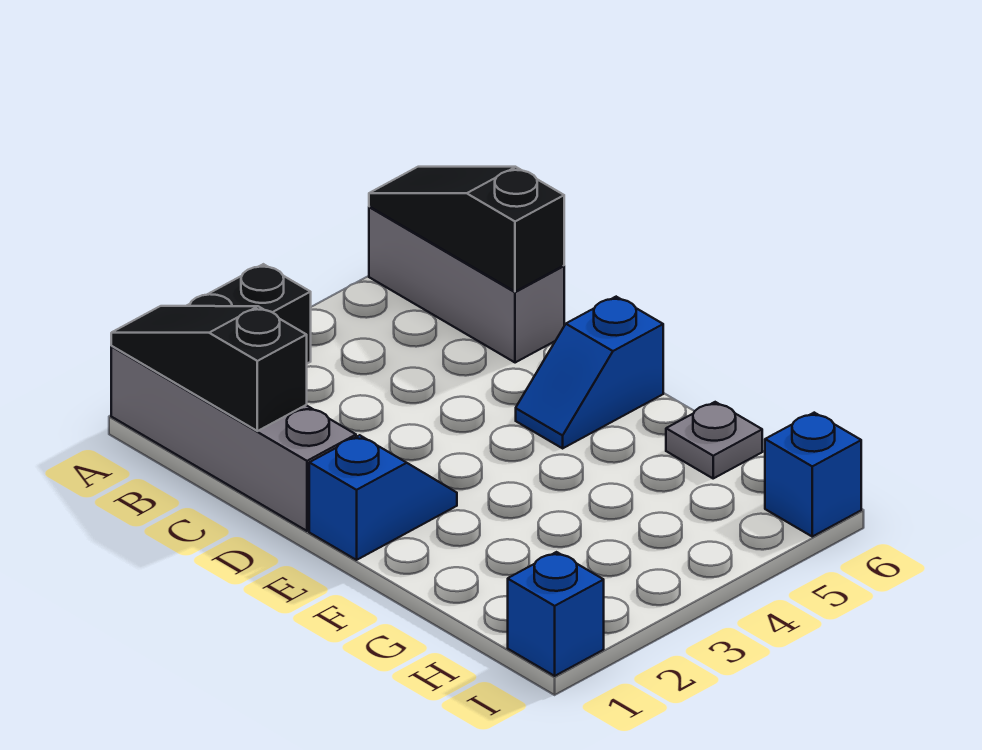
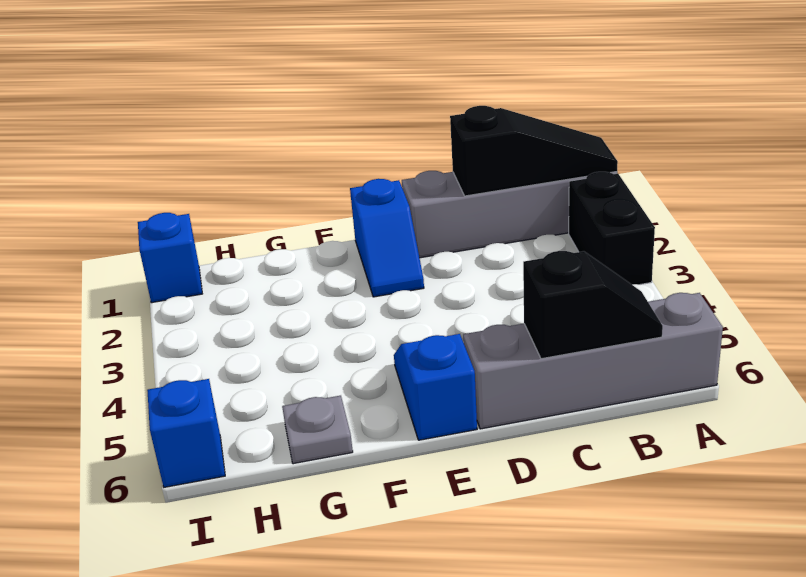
grey brick A6:C6 level 1 -> grey brick A6:D6 level 1
black slope A6:C6 level 2 top C -> black slope B6:C6 level 2 top C

